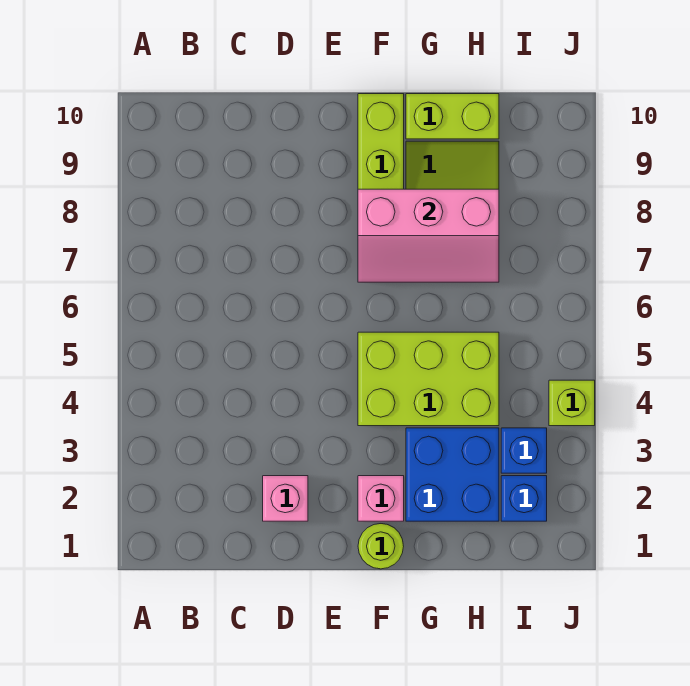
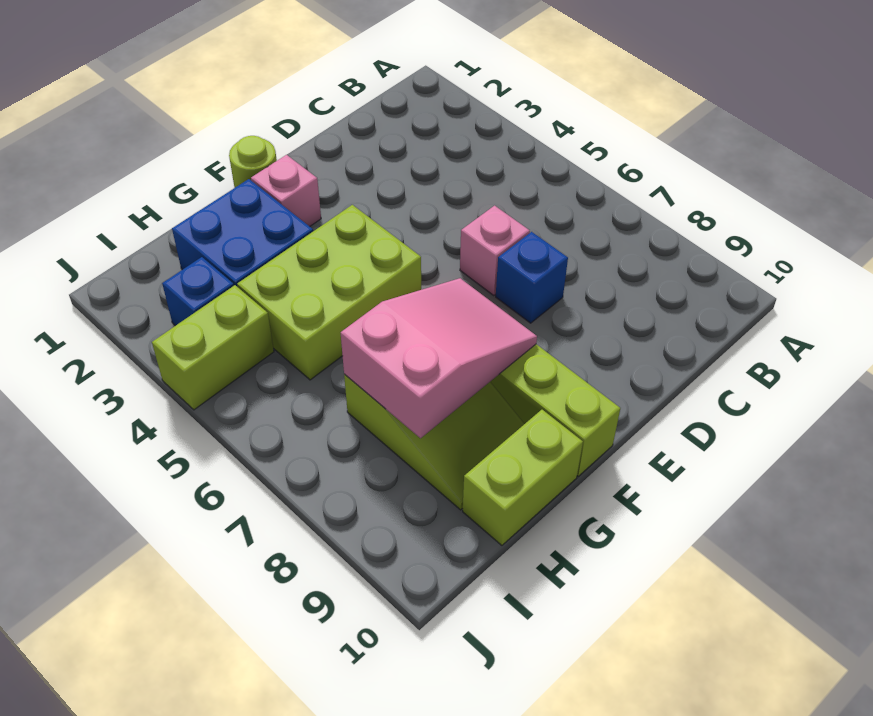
pink brick D2 level 1 -> pink brick D6 level 1
pink slope F7:H8 level 2 top 8 -> pink slope F7:H8 level 2 top H
blue brick I2 level 1 -> blue brick D7 level 1
lime brick J4 level 1 -> lime brick I4:J4 level 1

